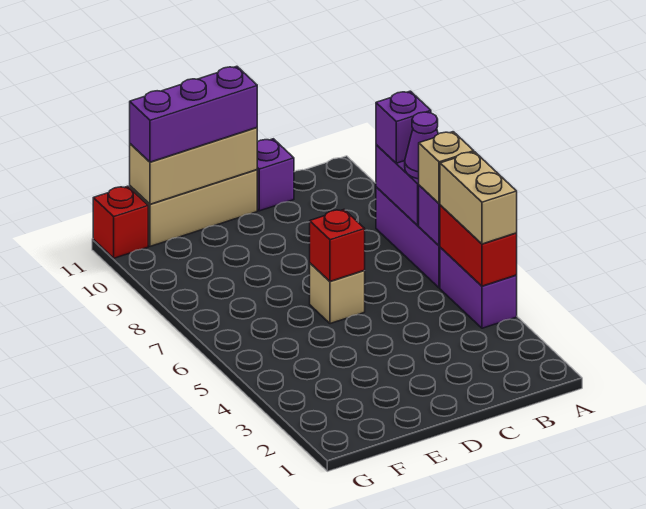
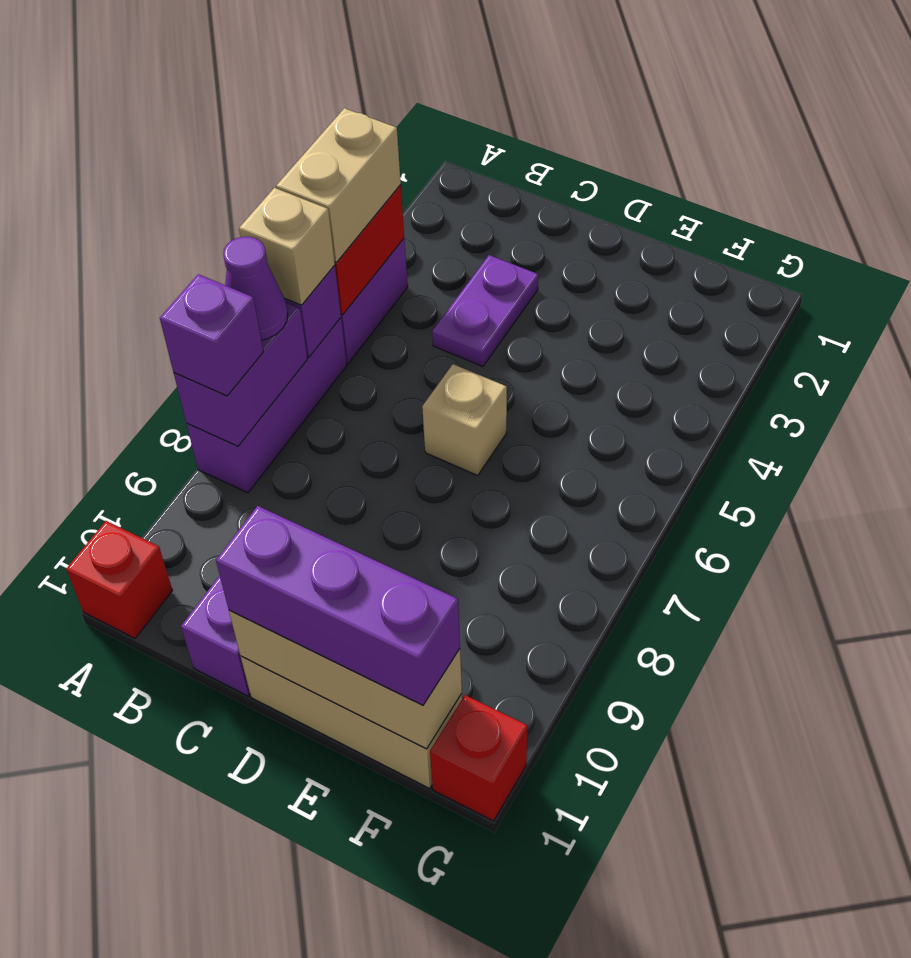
none -> purple plate C3:C4 level 1
red brick D6 level 2 -> red brick A11 level 1

